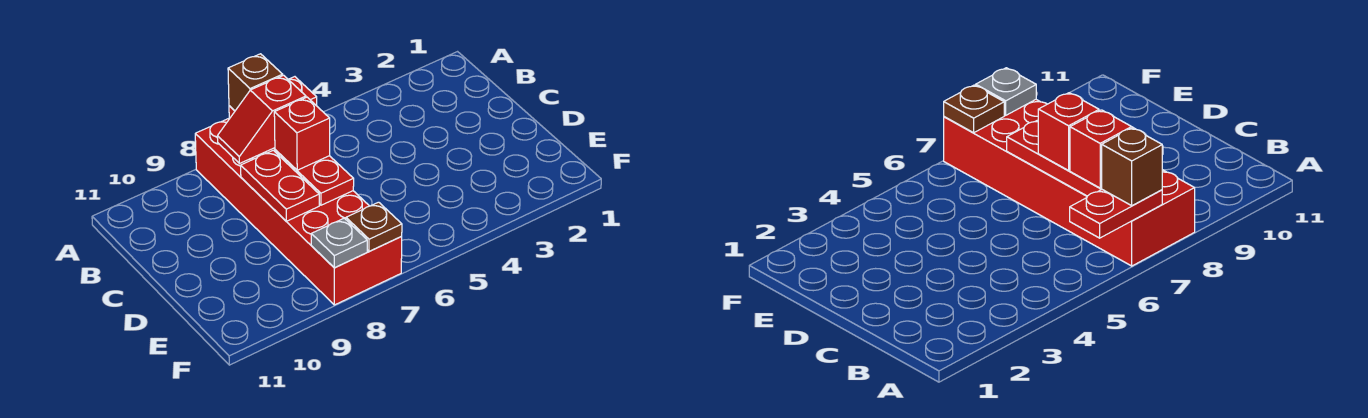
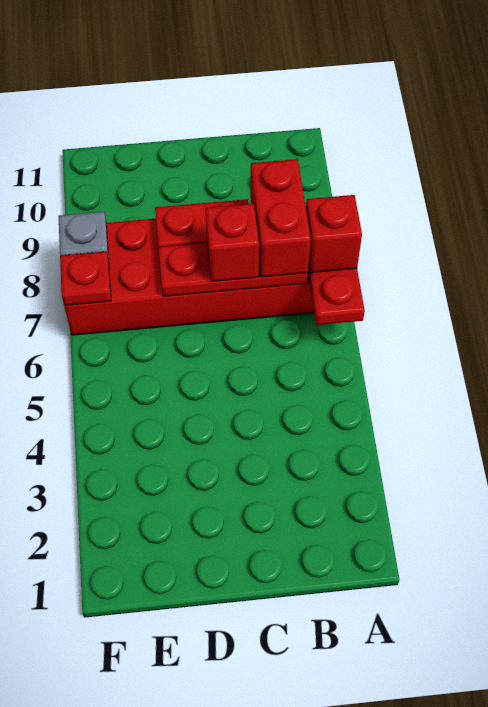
brown brick A7 level 3 -> red brick A7 level 3
red slope B7:B8 level 3 top 7 -> red brick B7:B8 level 3
brown plate F7 level 2 -> red plate F7 level 2

